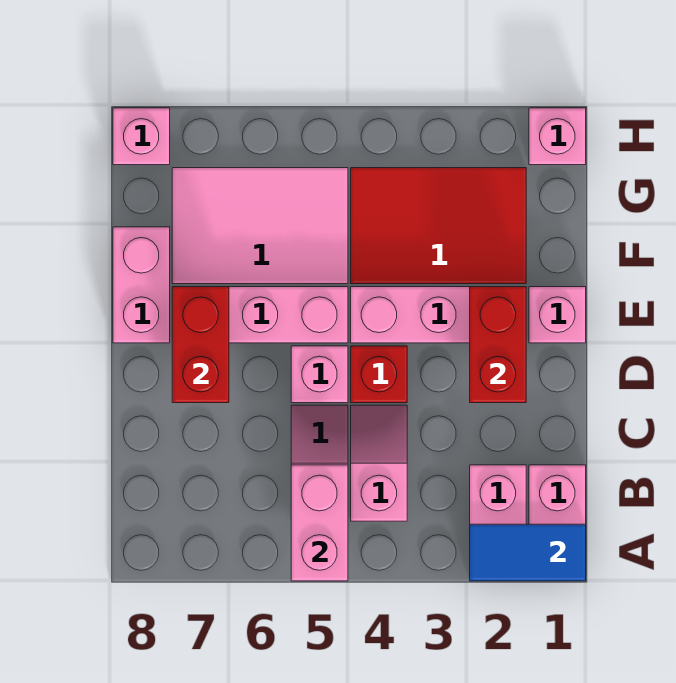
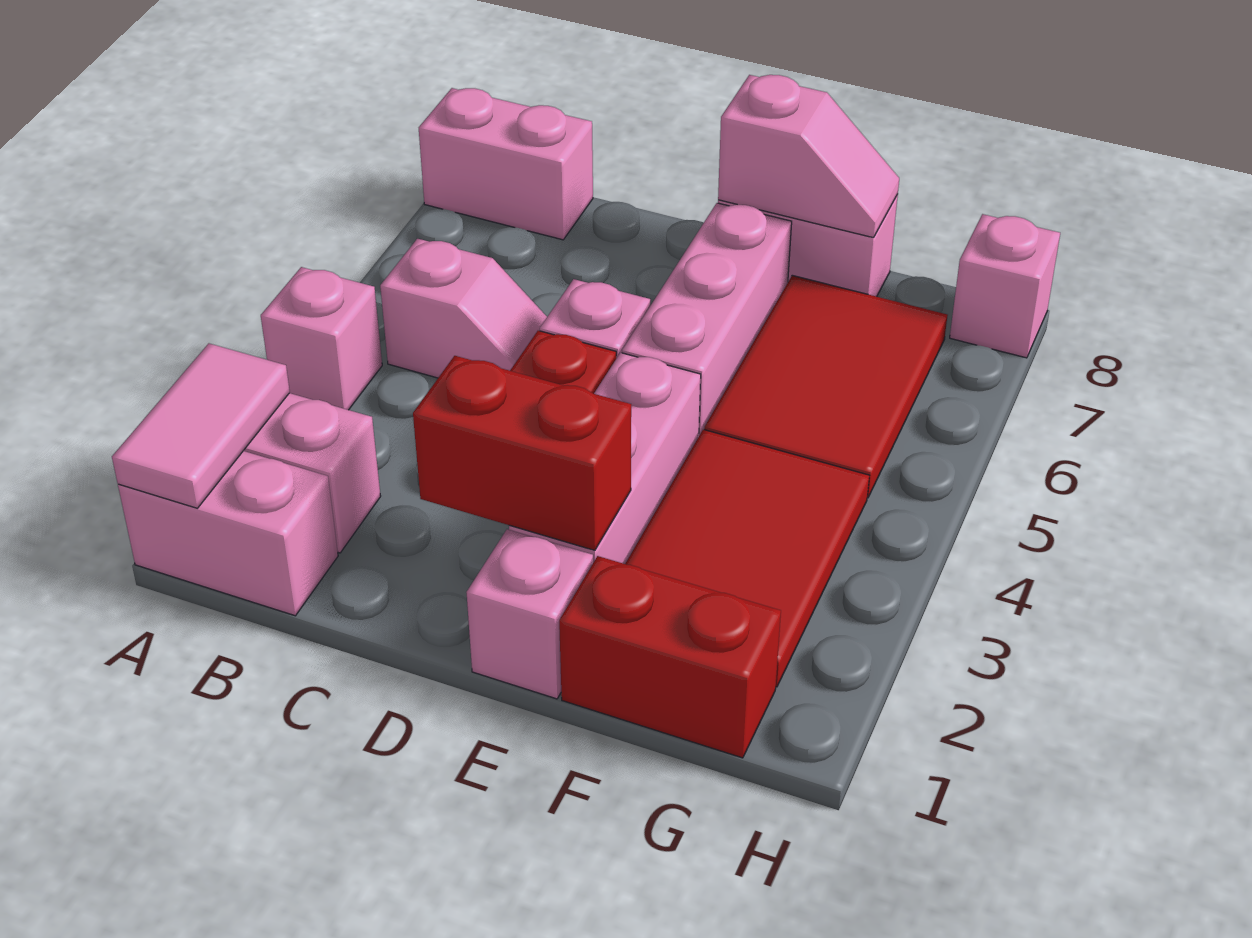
blue tile A1:A2 level 2 -> pink tile A1:A2 level 2
pink brick A5:B5 level 2 -> pink brick A8:B8 level 1
pink slope B4:C4 level 1 top B -> pink slope E8:F8 level 2 top E
red brick D7:E7 level 2 -> red brick F1:G1 level 1
pink tile F5:G7 level 1 -> red tile F5:G7 level 1
pink brick H1 level 1 -> pink brick A4 level 1

